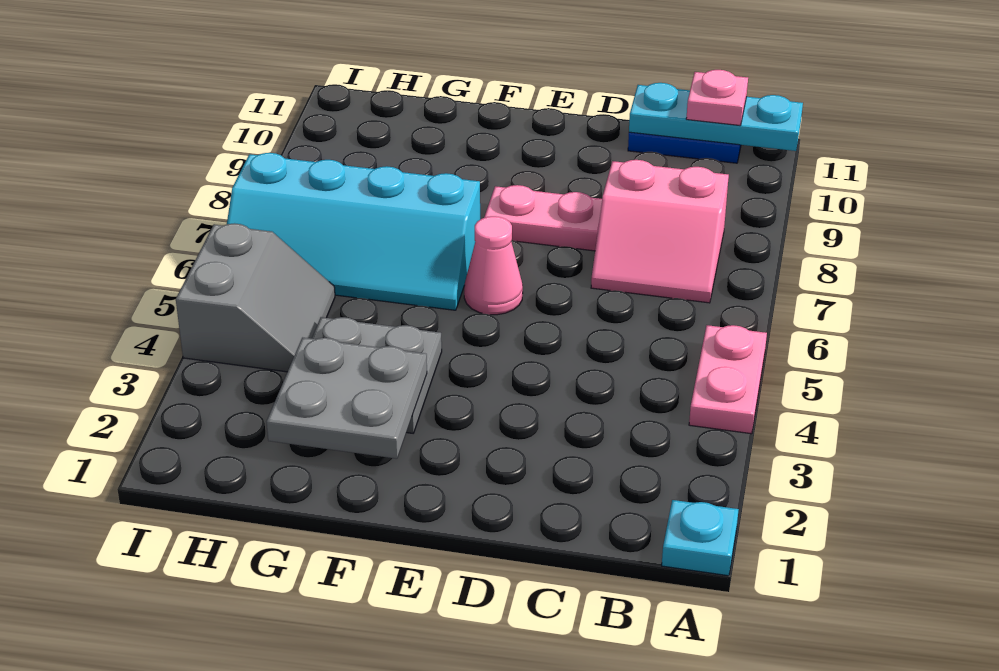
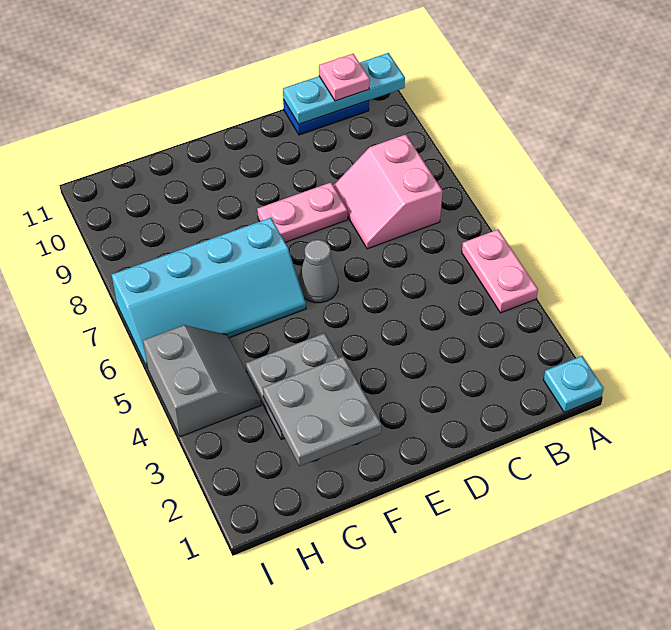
pink slope B7:C8 level 1 top 8 -> pink slope B7:C8 level 1 top B
pink cone E6 level 1 -> grey cone E6 level 1

